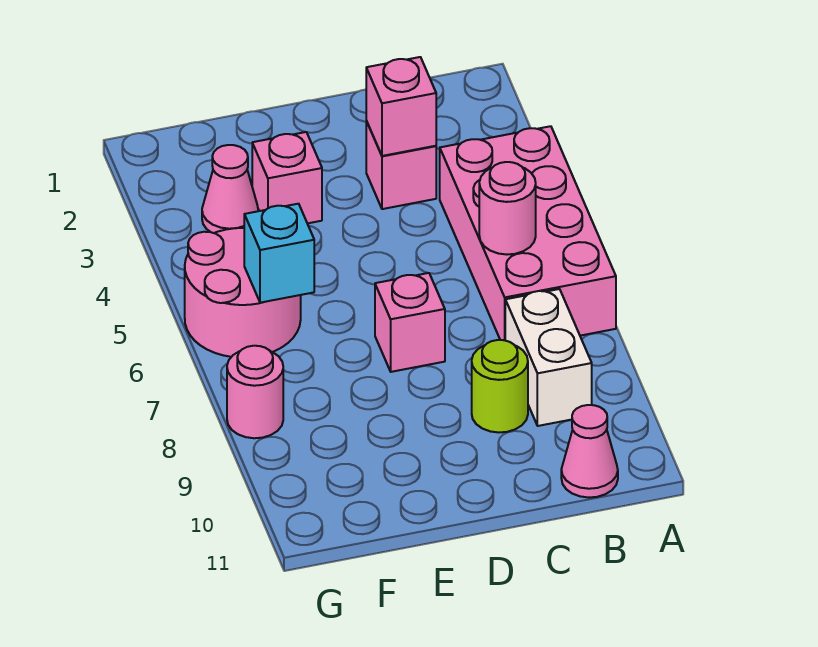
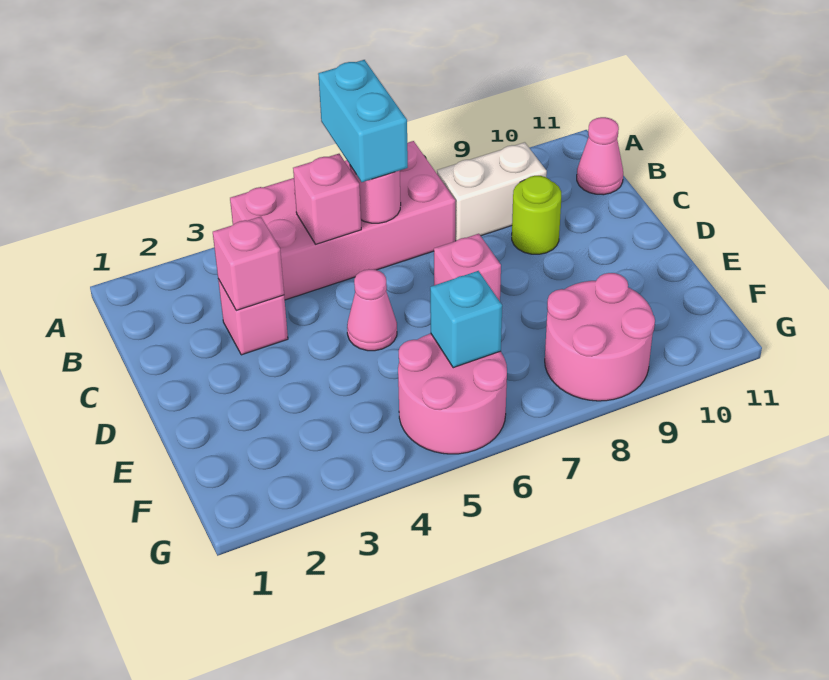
none -> cyan brick A6:B6 level 3
pink brick E3 level 1 -> pink brick B5 level 2
pink cone F3 level 1 -> pink cone D5 level 1
pink round brick G8 level 1 -> pink round brick F8:G9 level 1

